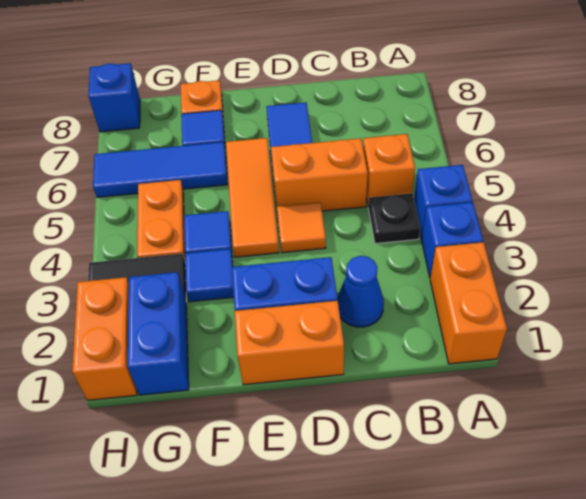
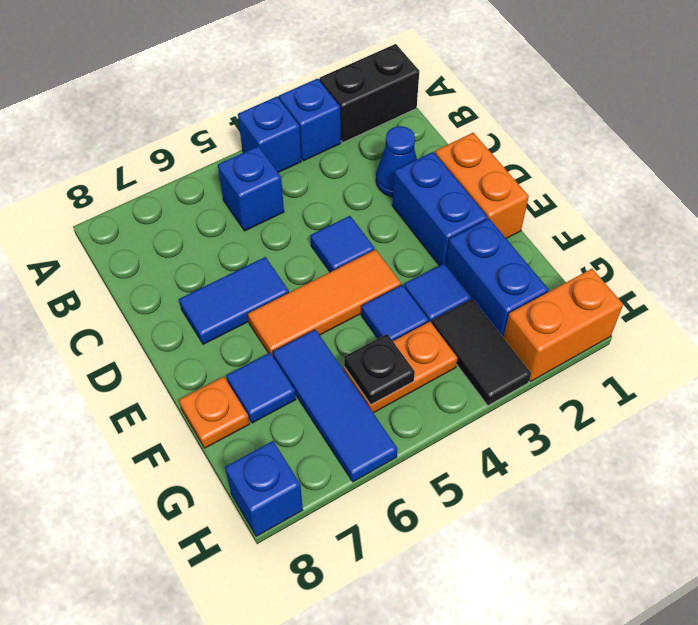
orange brick A1:A2 level 1 -> black brick A1:A2 level 1
black plate B4 level 1 -> black plate G5 level 2
orange brick B5 level 1 -> blue brick B5 level 1
orange brick C5:D5 level 1 -> none
orange tile D4 level 1 -> blue tile D4 level 1
blue brick G1:G2 level 1 -> blue brick F2:G2 level 1

